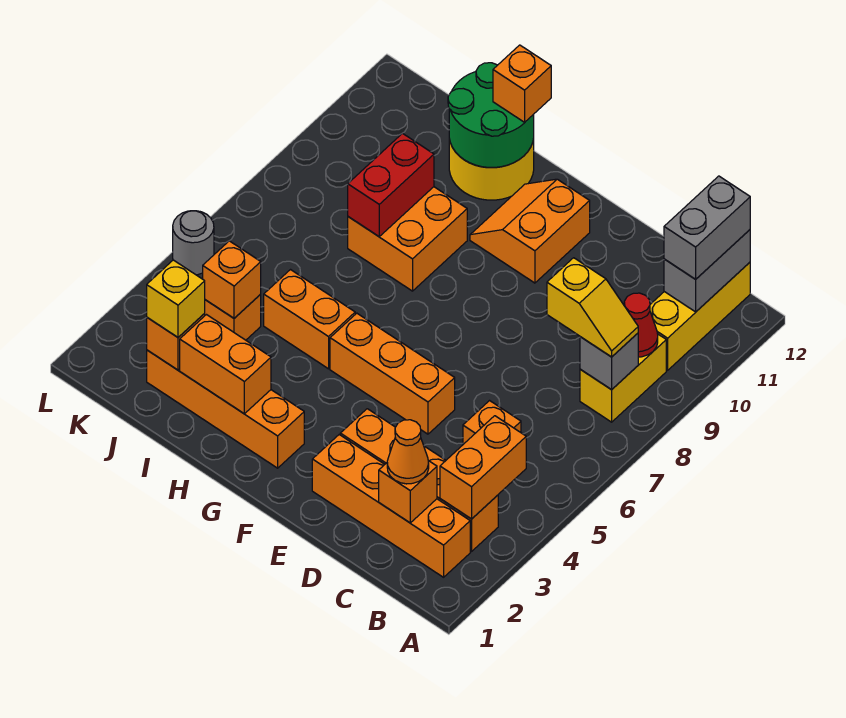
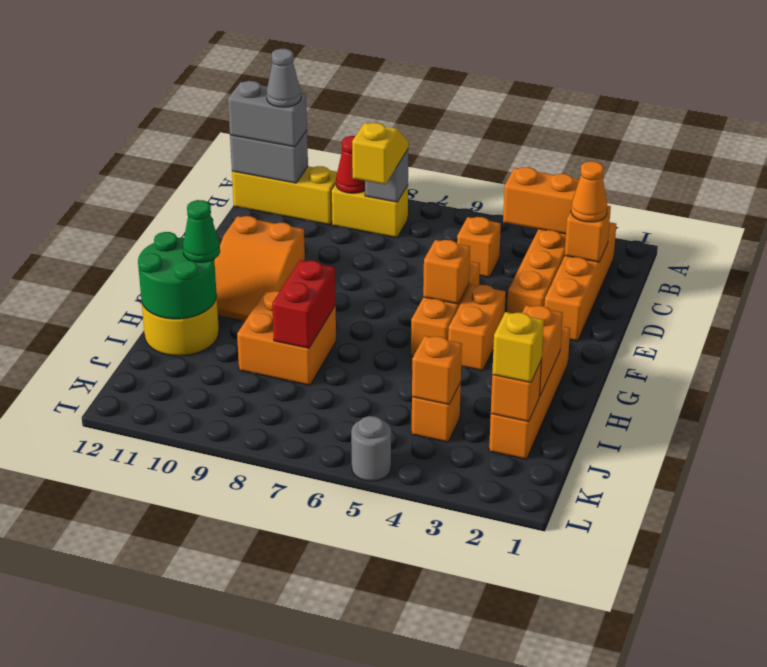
none -> grey cone B11 level 4
orange slope F10:G11 level 1 top F -> orange slope E10:G11 level 1 top E
orange brick H5:I5 level 1 -> orange brick F4:G4 level 1
none -> green cone H11 level 3
orange brick H12 level 3 -> orange brick F5 level 2
red brick I8:I9 level 2 -> red brick H8:I8 level 2

